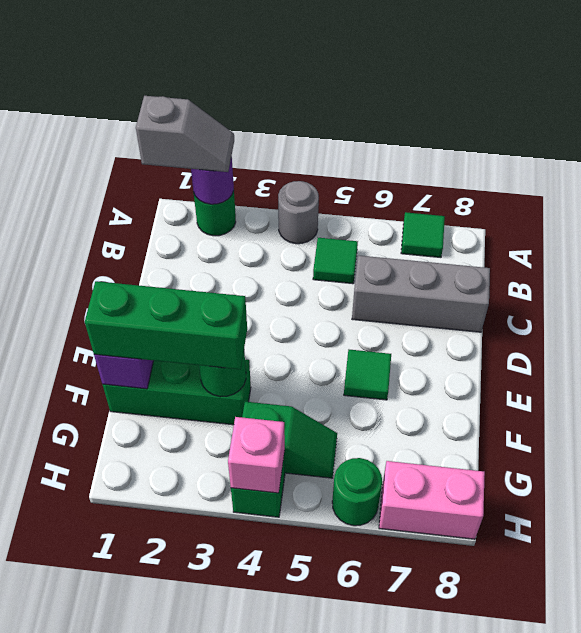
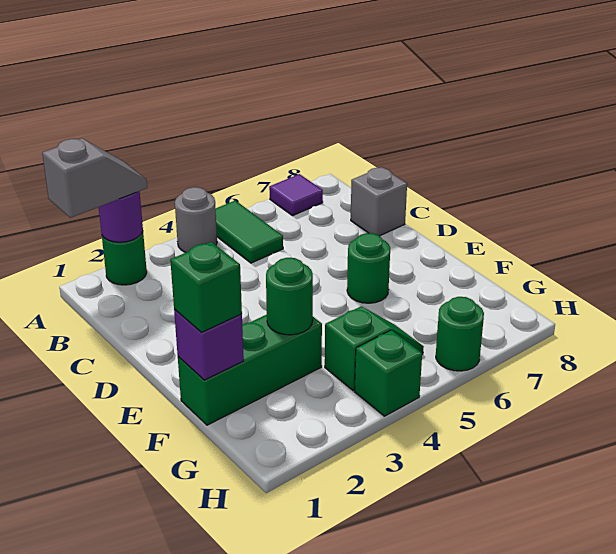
green tile A7 level 1 -> purple tile A7 level 1
green tile B5 level 1 -> green tile A5:B5 level 1
grey brick C6:C8 level 1 -> grey brick C8 level 1
green tile E6 level 1 -> green round brick E6 level 1
green brick F1:F3 level 3 -> green brick F1 level 3
pink brick H4 level 2 -> none
pink brick H7:H8 level 1 -> none

